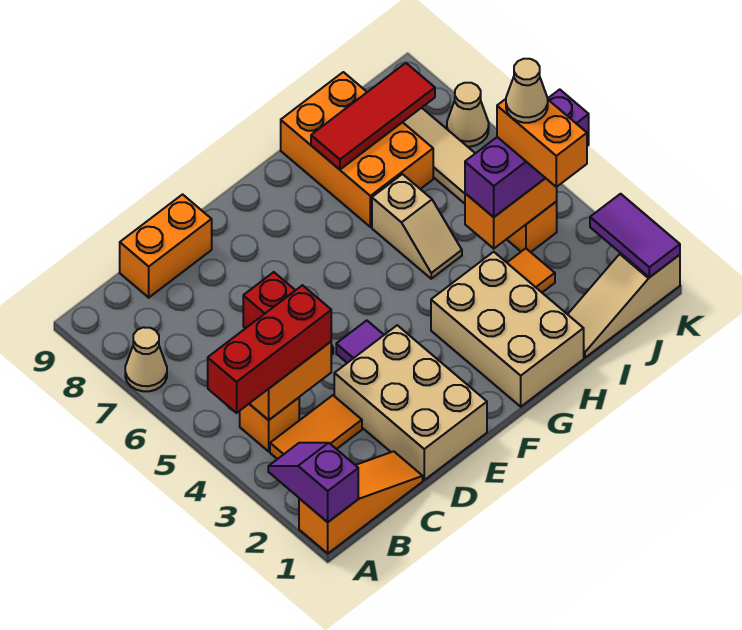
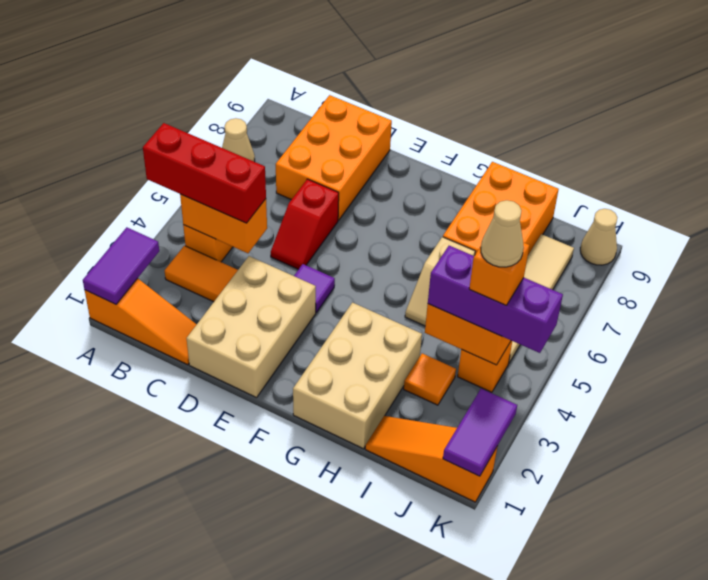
purple slope A1:A2 level 2 top 1 -> purple tile A1:A2 level 2
orange brick C9:D9 level 1 -> orange brick C7:D9 level 1
red tile H8:J8 level 2 -> none
tan slope I1:K1 level 1 top K -> orange slope I1:K1 level 1 top K
orange brick J3:J4 level 4 -> orange brick J4 level 4
tan cone K7 level 1 -> tan cone K9 level 1

